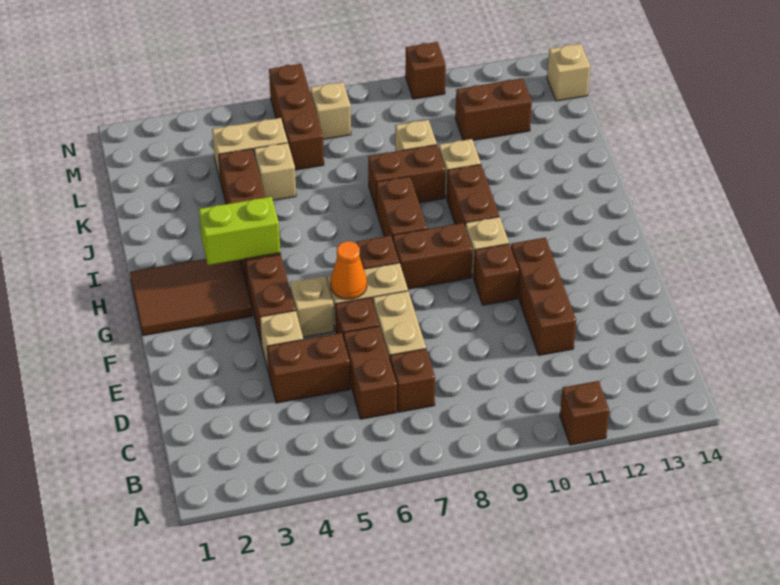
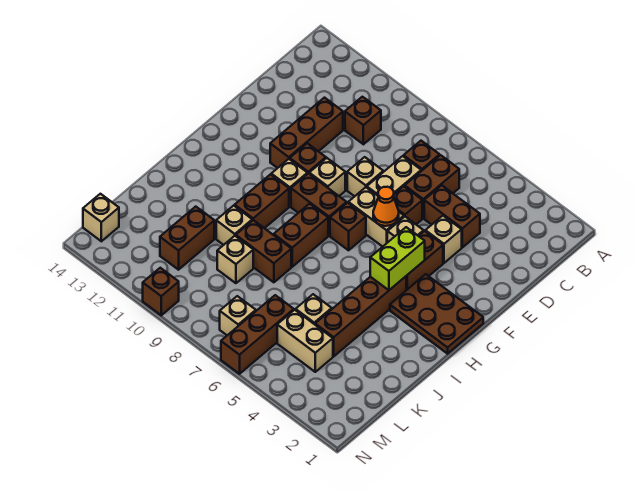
brown brick A11 level 1 -> brown brick C10 level 1
none -> tan brick E8 level 1
none -> tan brick F9 level 1
brown tile G1:H3 level 1 -> brown plate G1:H3 level 1
lime brick H3:H4 level 2 -> lime brick G4:H4 level 2
brown brick L11:L12 level 1 -> brown brick K11:L11 level 1

